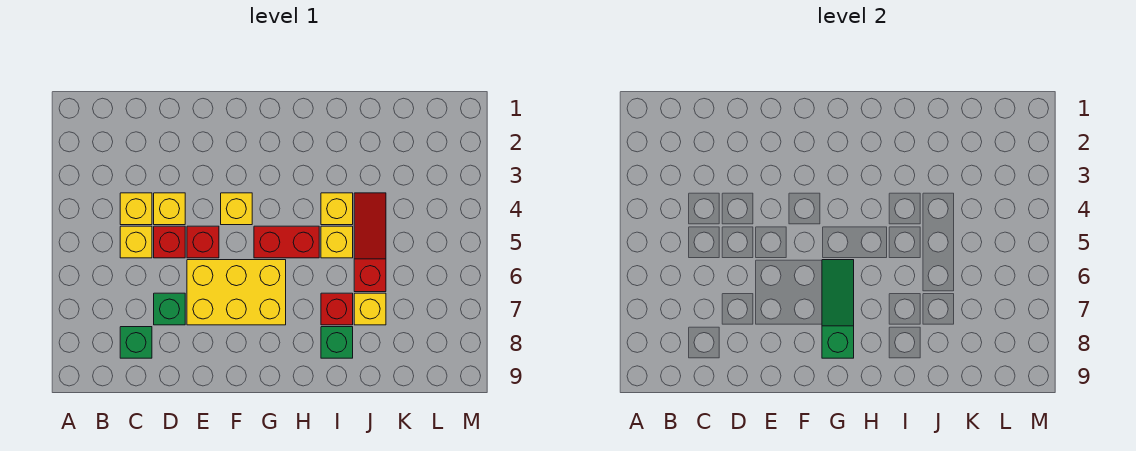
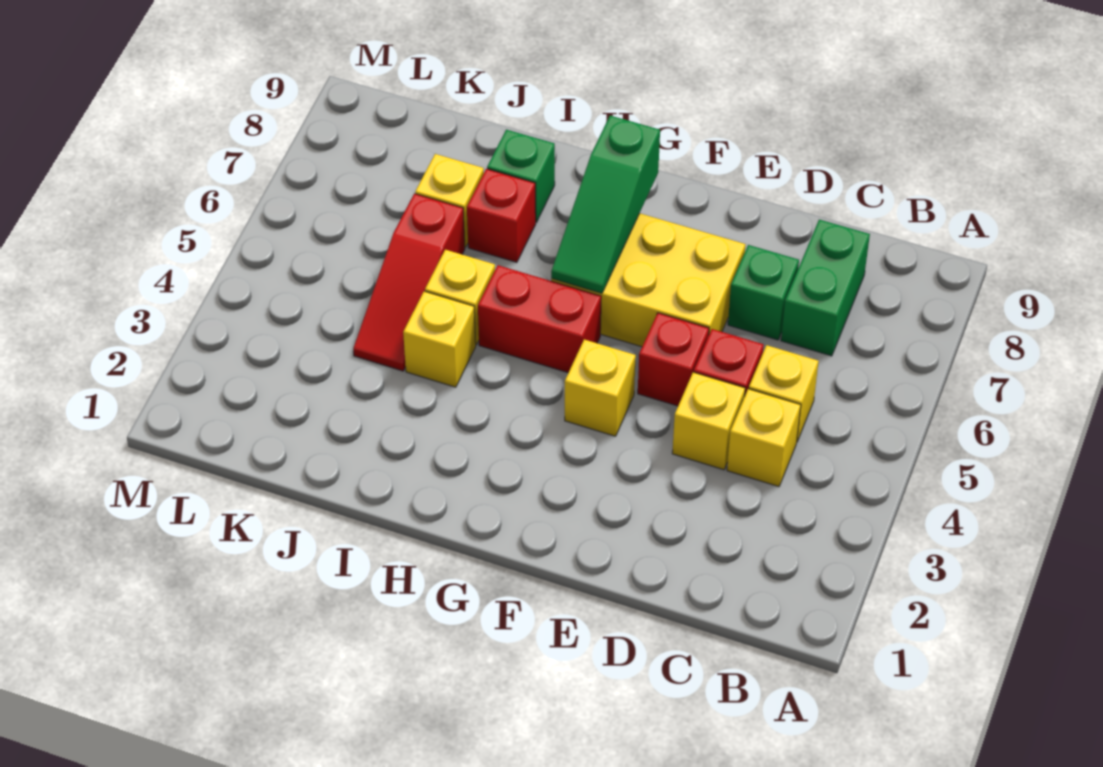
green brick C8 level 1 -> green brick C7:C8 level 1

